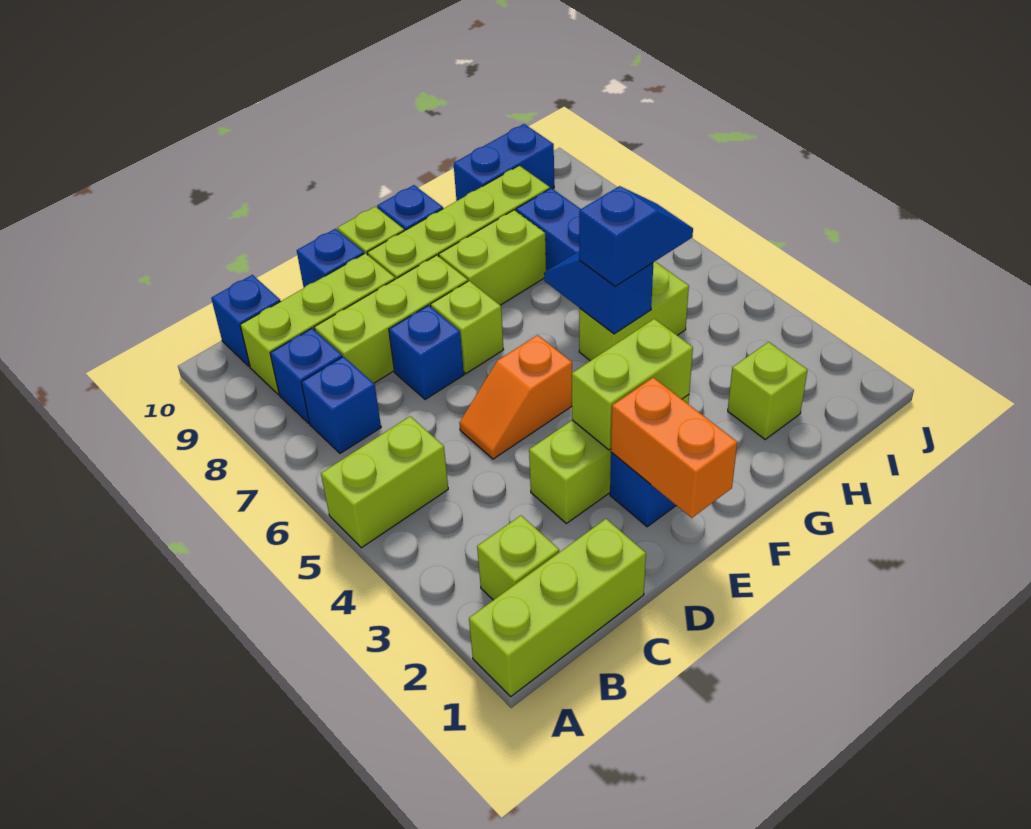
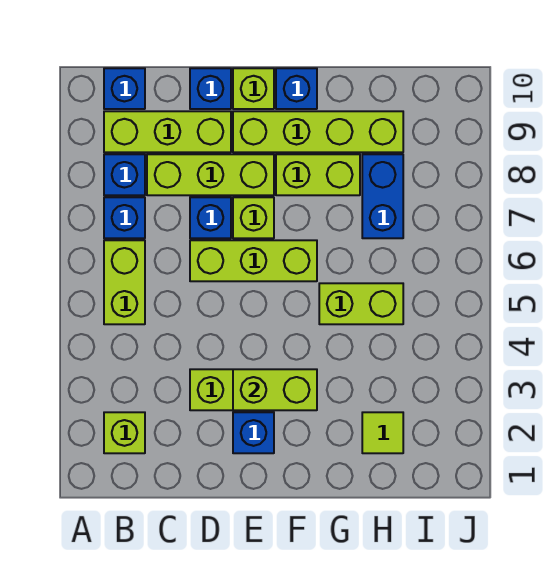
lime brick A1:C1 level 1 -> lime brick D6:F6 level 1
lime brick A5:B5 level 1 -> lime brick B5:B6 level 1
orange slope D5:E5 level 1 top E -> none
orange brick E1:E2 level 2 -> none
blue slope G5:G6 level 2 top 5 -> none
blue slope G5:H5 level 3 top G -> none
lime brick H2 level 1 -> lime tile H2 level 1
blue brick H10:I10 level 1 -> none

